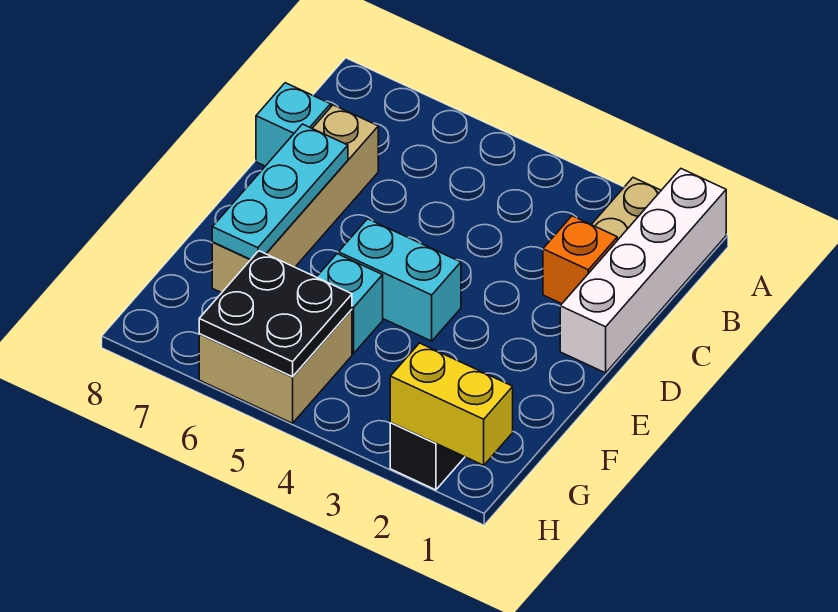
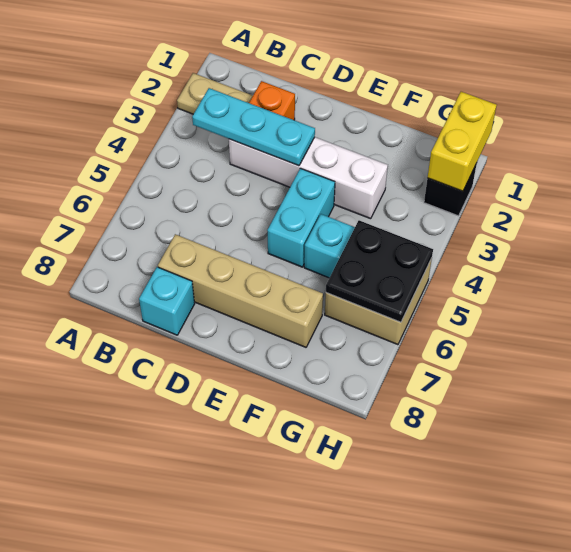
white brick A1:D1 level 1 -> white brick C3:F3 level 1
cyan plate D7:F7 level 2 -> cyan plate B3:D3 level 2

